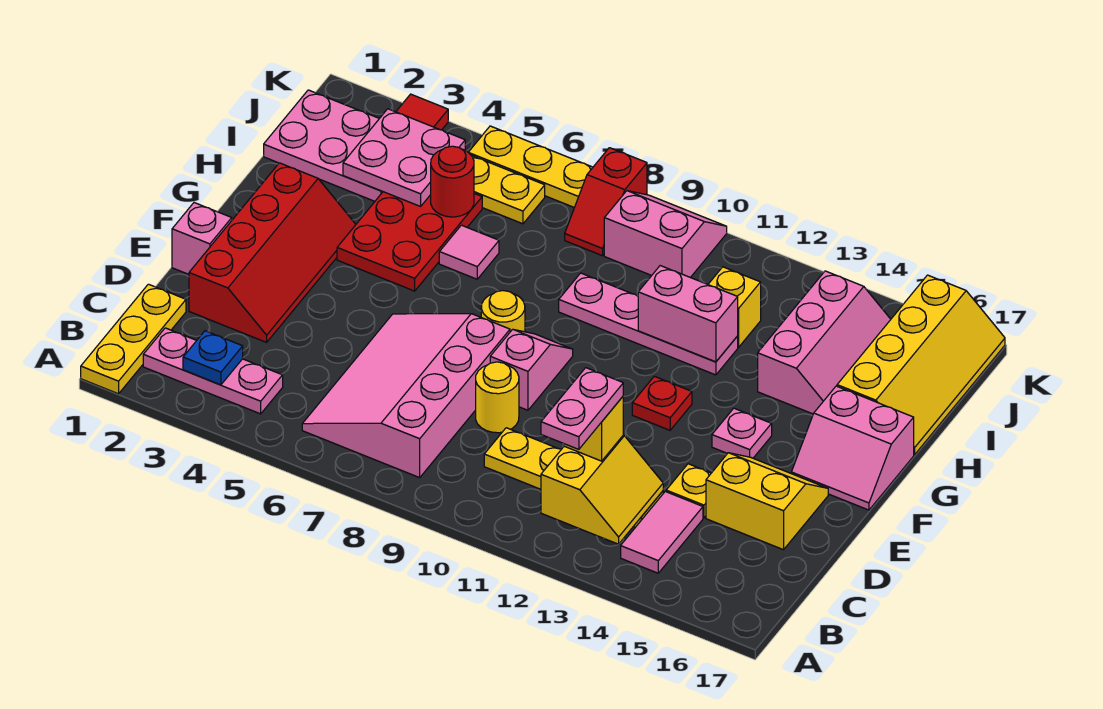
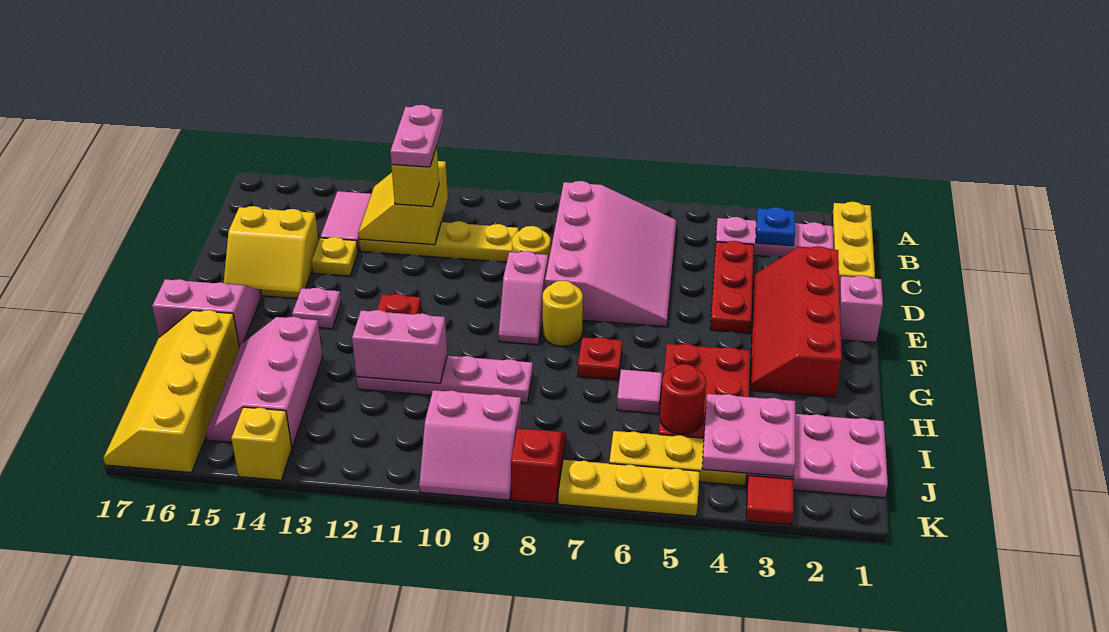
none -> red plate C4:E4 level 1
none -> red plate G7 level 1
yellow brick I12 level 1 -> yellow brick K14 level 1

